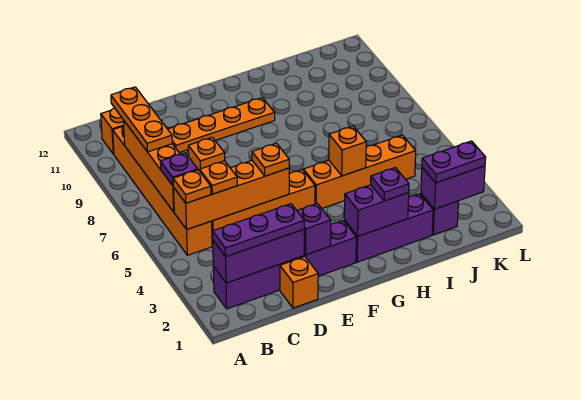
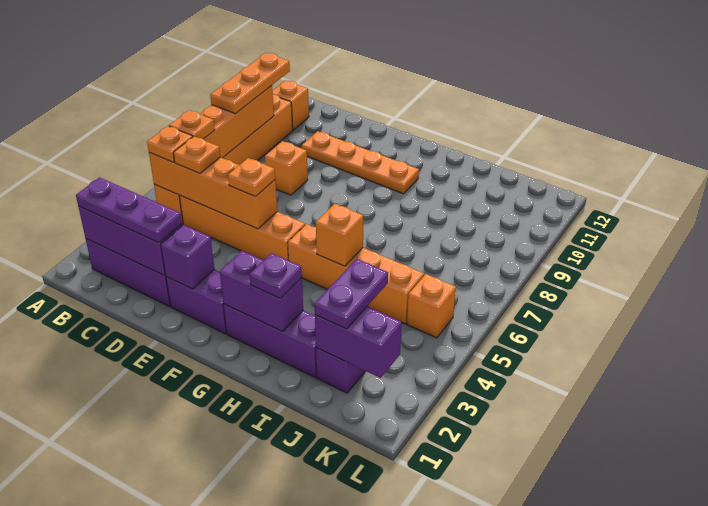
purple plate B6 level 3 -> orange plate B6 level 3
orange brick D1 level 1 -> orange brick K5 level 1
purple plate J2:K2 level 3 -> purple plate J2:J3 level 3

